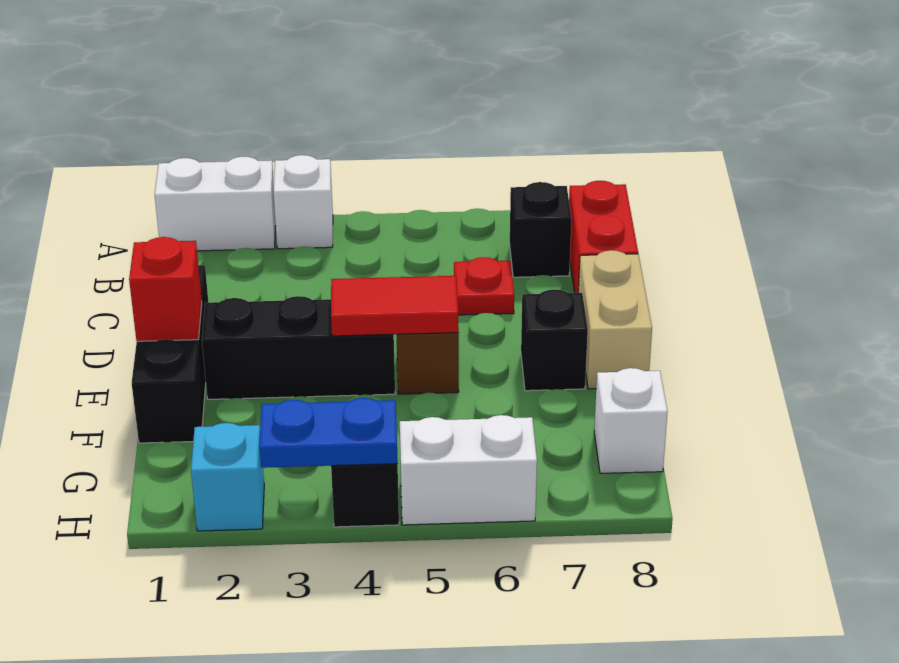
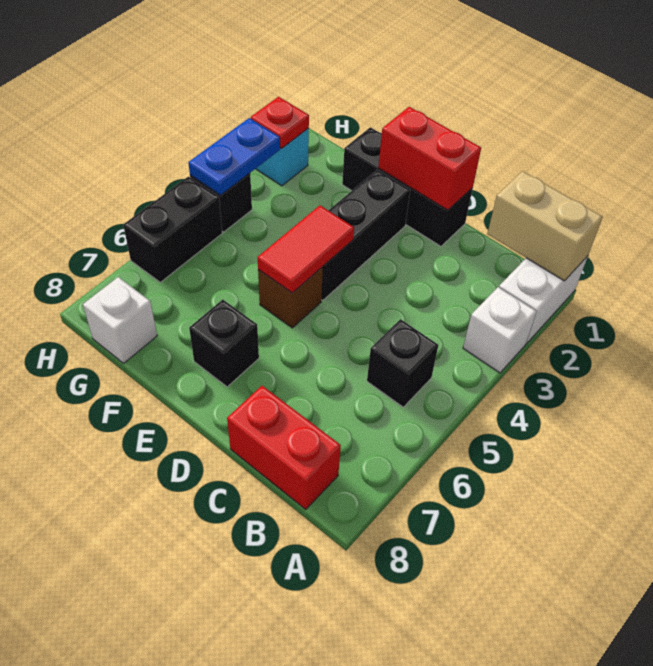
black brick B7 level 1 -> black brick B5 level 1
red plate C6 level 1 -> red plate H2 level 2
tan brick D8:E8 level 1 -> tan brick A1:B1 level 2
red brick E1 level 2 -> red brick D1:E1 level 2
white brick H5:H6 level 1 -> black brick H5:H6 level 1

